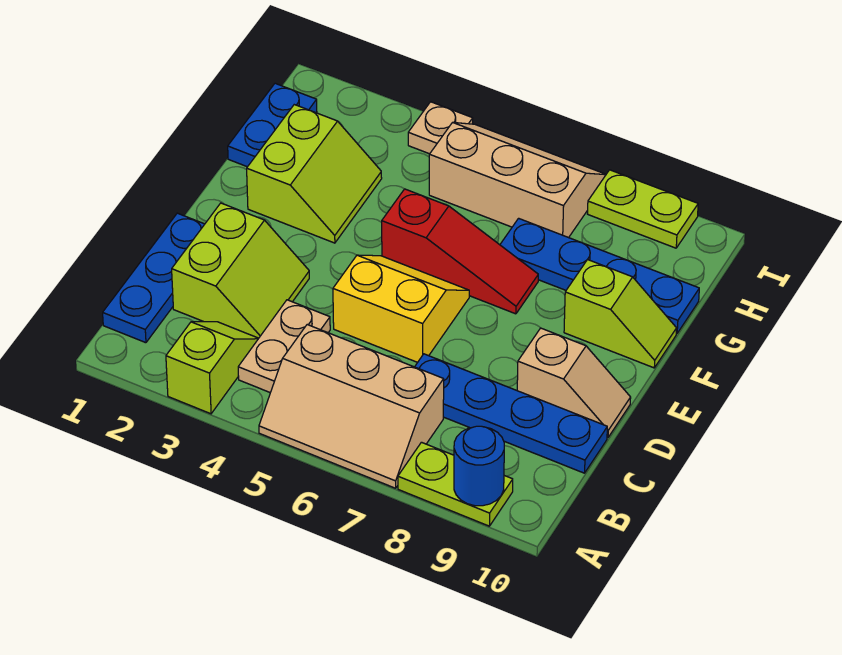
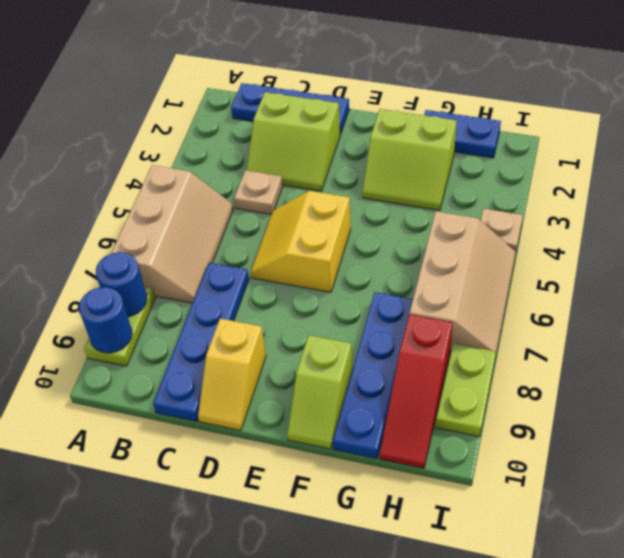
lime slope A3:B3 level 1 top A -> none
tan slope A5:B7 level 1 top B -> tan slope A5:B7 level 1 top A
none -> blue round brick A8 level 2
tan plate B4:C4 level 1 -> tan plate C4 level 1
yellow slope D5:E6 level 1 top D -> yellow slope D5:E6 level 1 top E
tan slope D9:D10 level 1 top 9 -> yellow slope D9:D10 level 1 top 9
red slope F5:F7 level 1 top 5 -> red slope H8:H10 level 1 top 8

